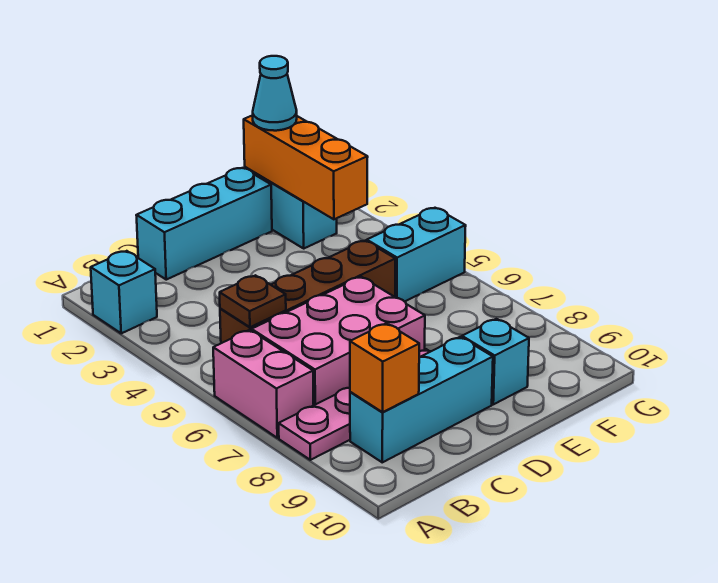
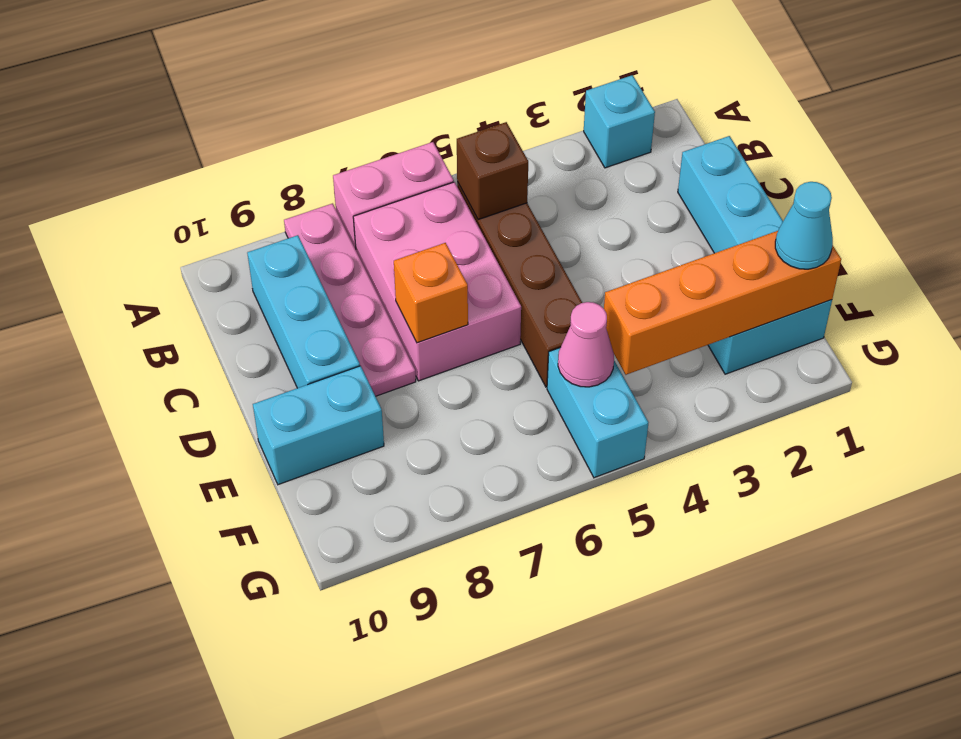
brown plate B5 level 2 -> brown brick B5 level 2
orange brick B9 level 2 -> orange brick D7 level 2
cyan brick E9 level 1 -> cyan brick E9:E10 level 1
orange brick F1:F3 level 2 -> orange brick F1:F4 level 2
none -> pink cone F5 level 2

